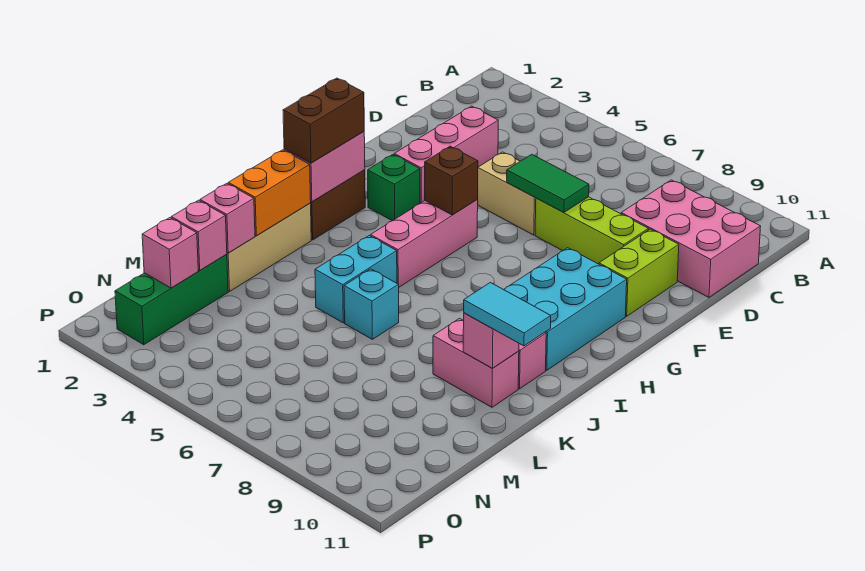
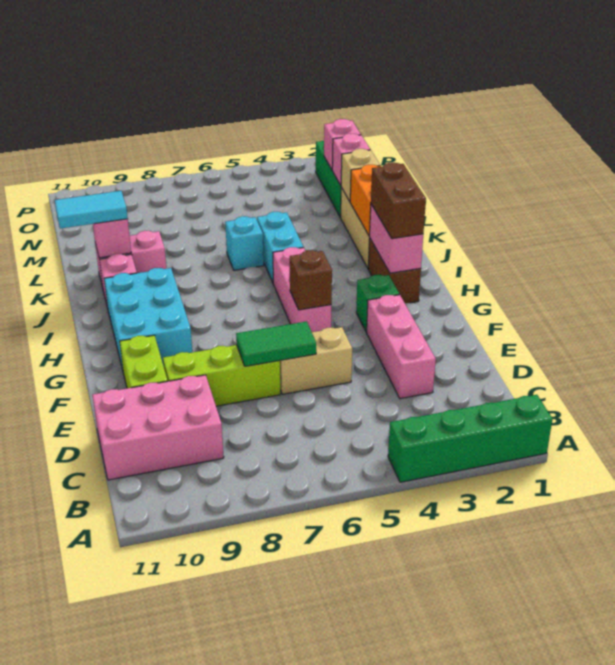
none -> green brick A1:A4 level 1
pink brick L2 level 2 -> tan brick L2 level 2

